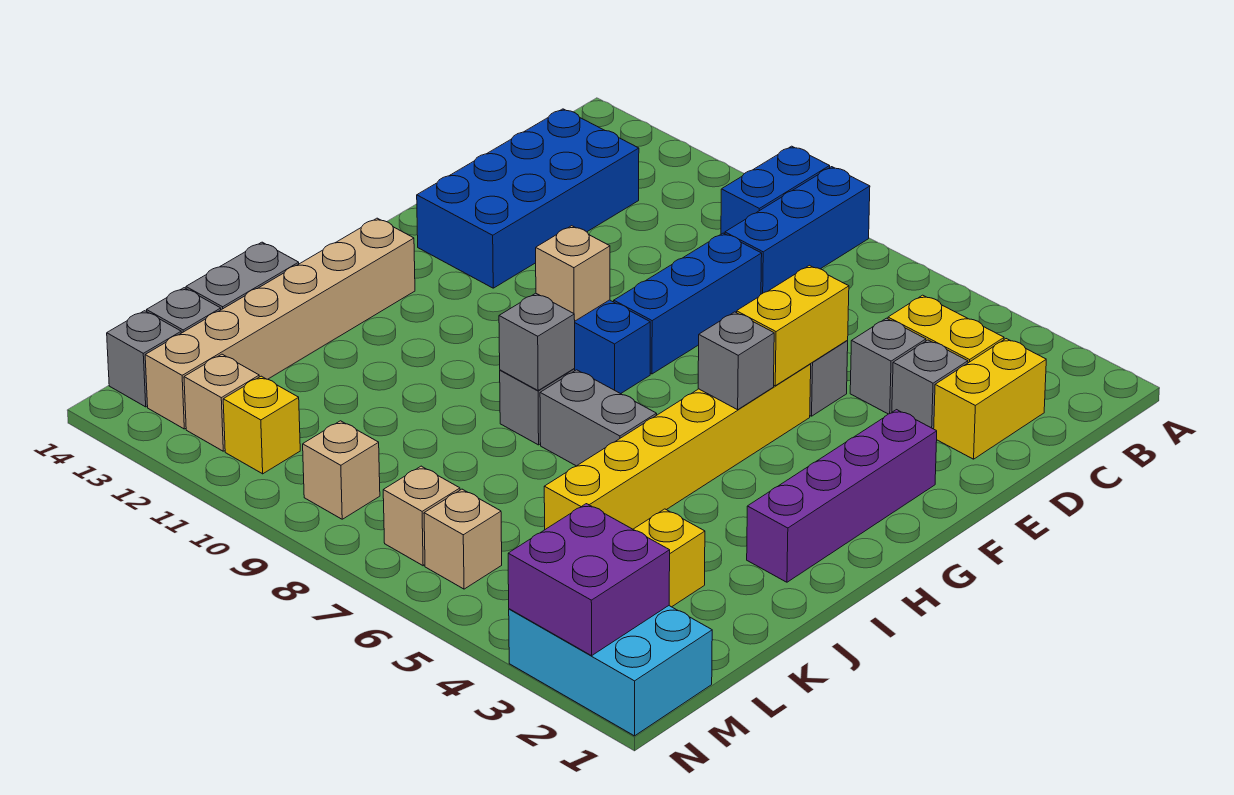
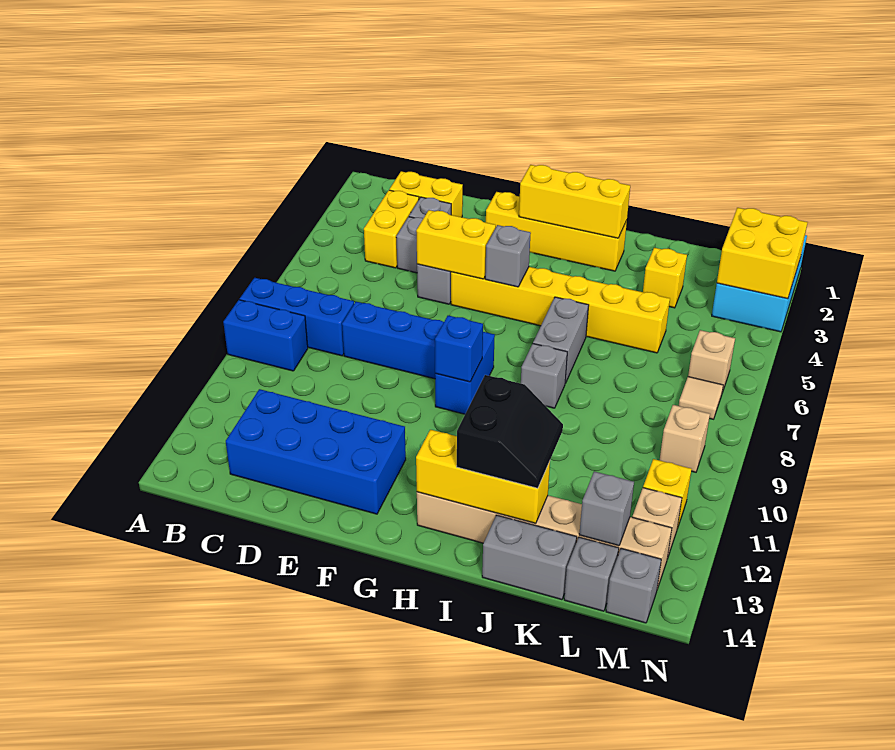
purple brick F2:I2 level 1 -> yellow brick F2:I2 level 1
none -> yellow brick G2:I2 level 2
tan brick G9 level 2 -> blue brick G9 level 2
none -> yellow brick H13:J13 level 2
grey brick I8 level 2 -> grey brick L13 level 2
none -> black slope I12:J13 level 3 top I
purple brick M2:N3 level 2 -> yellow brick M2:N3 level 2
tan brick M7 level 1 -> tan tile M7 level 1

